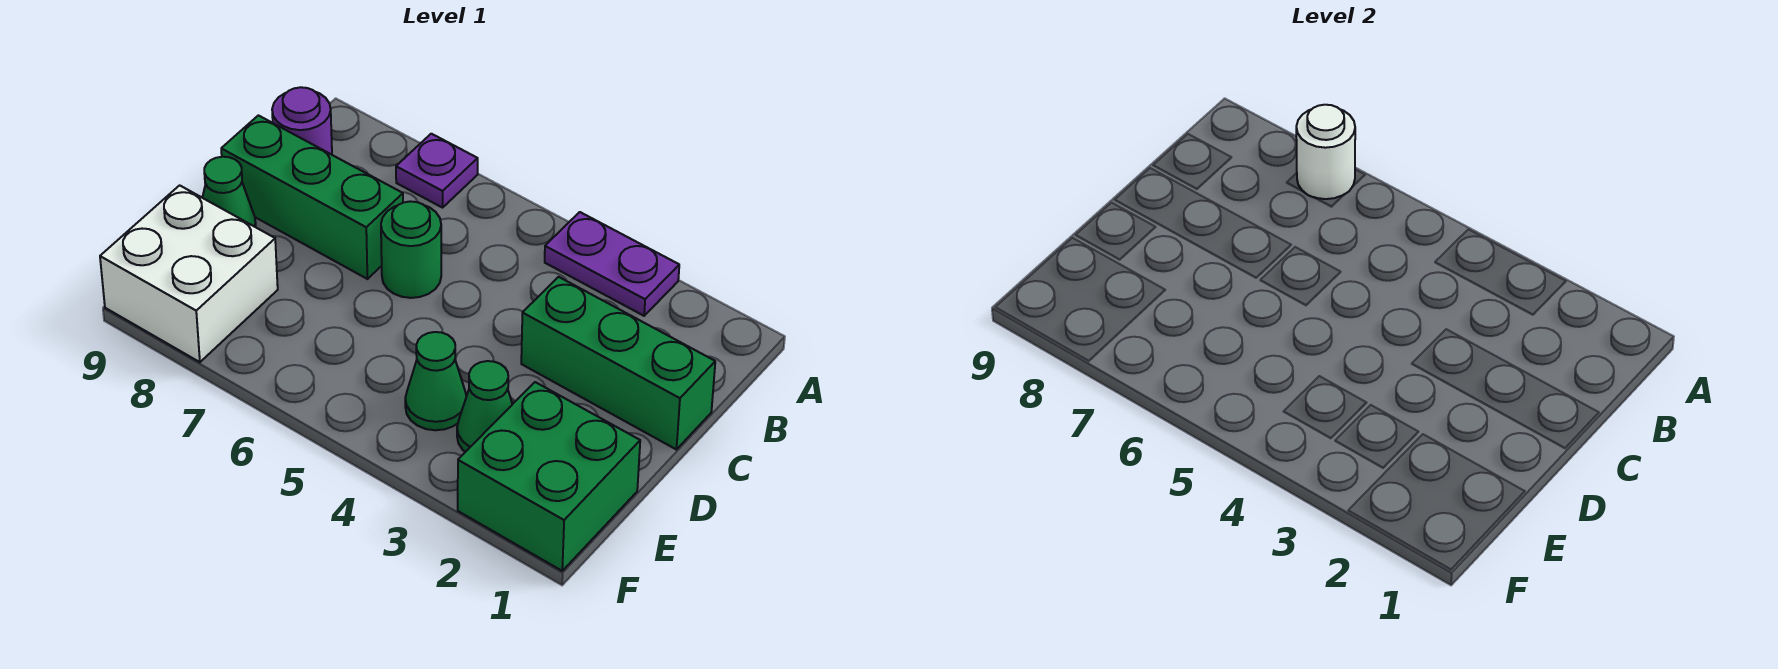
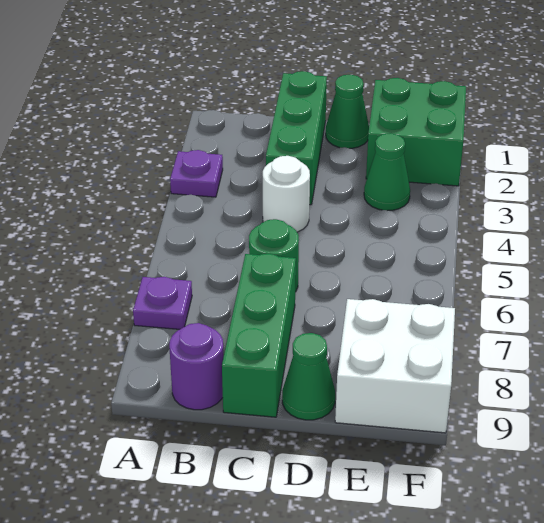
purple plate A3:A4 level 1 -> purple plate A3 level 1
white round brick A7 level 2 -> white round brick C4 level 1
green cone E4 level 1 -> green cone D1 level 1

